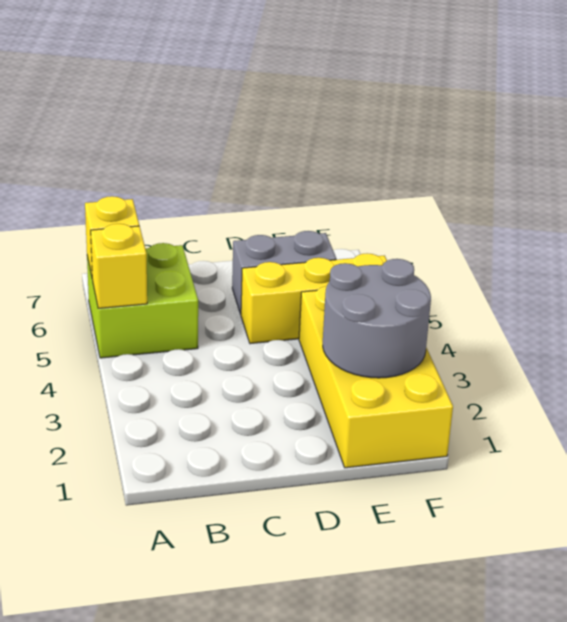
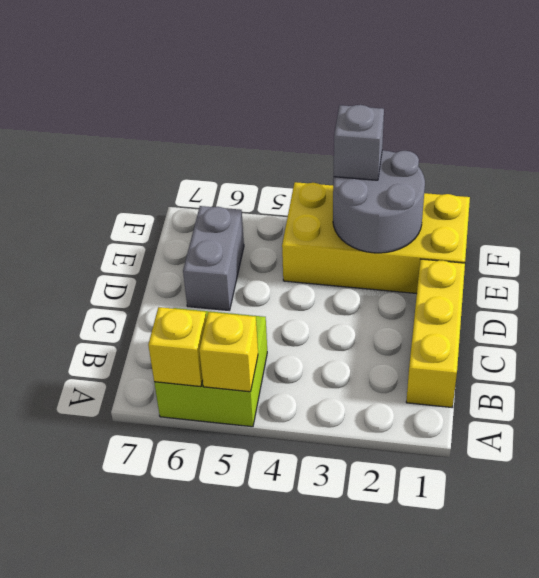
yellow brick D5:F5 level 1 -> yellow brick B1:D1 level 1
none -> grey brick F3 level 3

